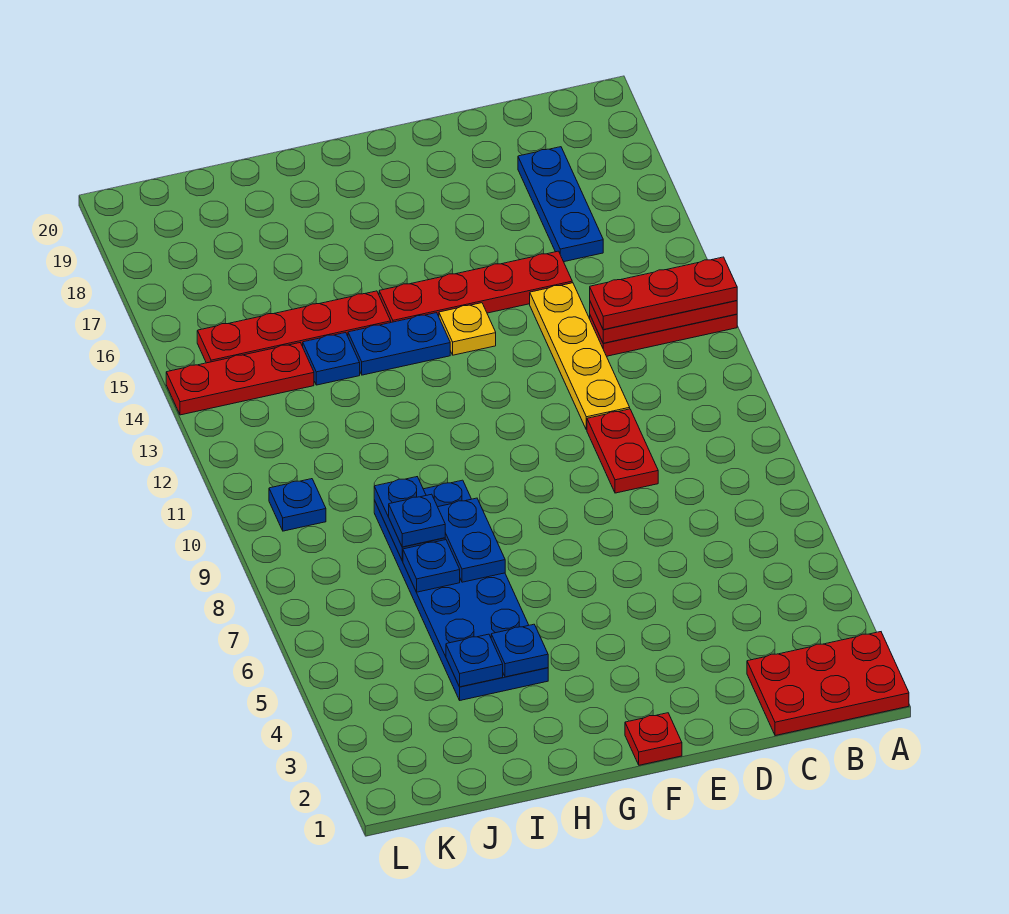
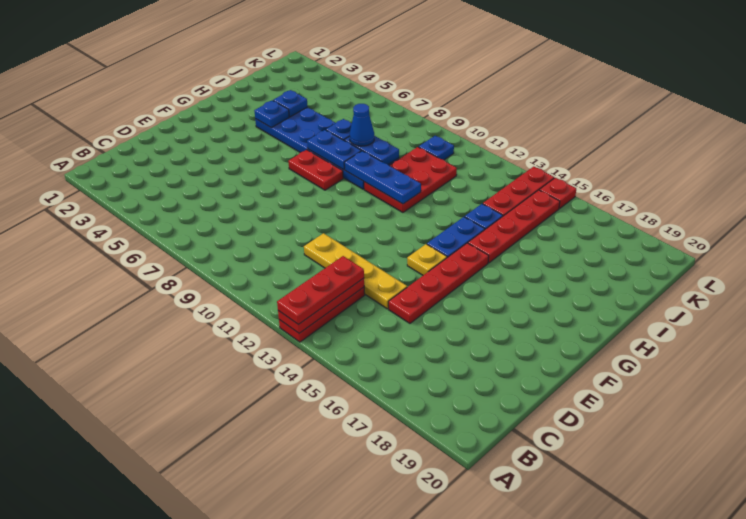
red plate A1:C2 level 1 -> red plate H10:J11 level 1
blue plate C16:C18 level 1 -> blue plate H9:H11 level 2
red plate D9:D10 level 1 -> red plate G7:G8 level 1
red plate F1 level 1 -> red plate L15 level 1
blue plate I8 level 3 -> blue cone I8 level 3

